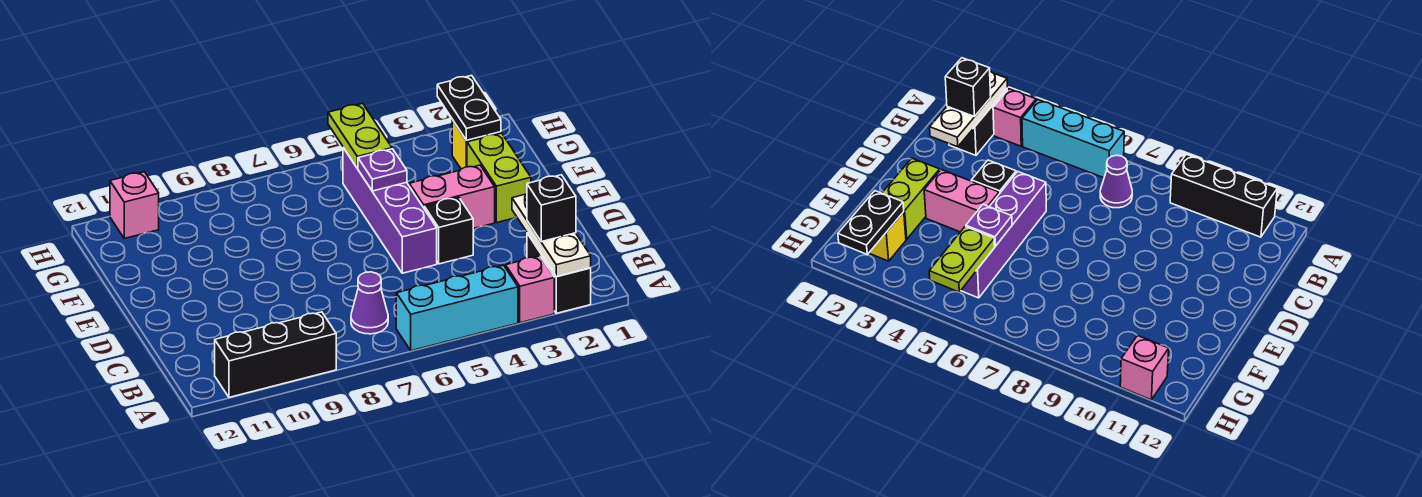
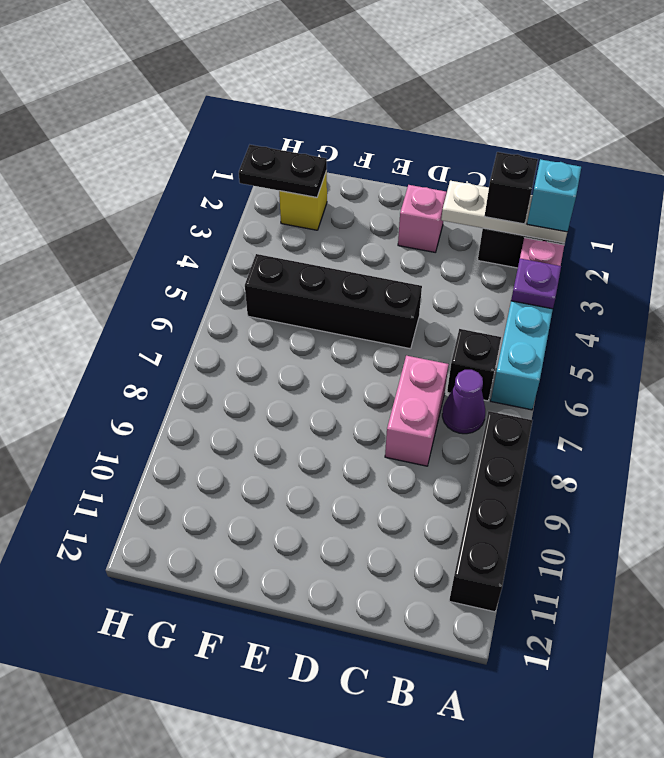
none -> cyan brick A2 level 3
black brick A9:A11 level 1 -> black brick A8:A11 level 1
black brick D4 level 1 -> black brick B6 level 1
purple brick D5:G5 level 1 -> black brick D5:G5 level 1
lime brick E2:F2 level 1 -> none
pink brick E3:E4 level 1 -> pink brick C7:C8 level 1
purple plate F5 level 2 -> purple plate A4 level 2
lime plate G5:H5 level 2 -> none
pink brick H11 level 1 -> pink brick D2 level 1

